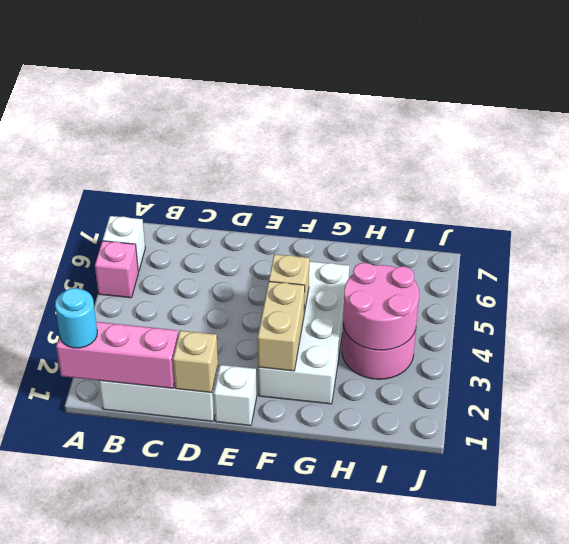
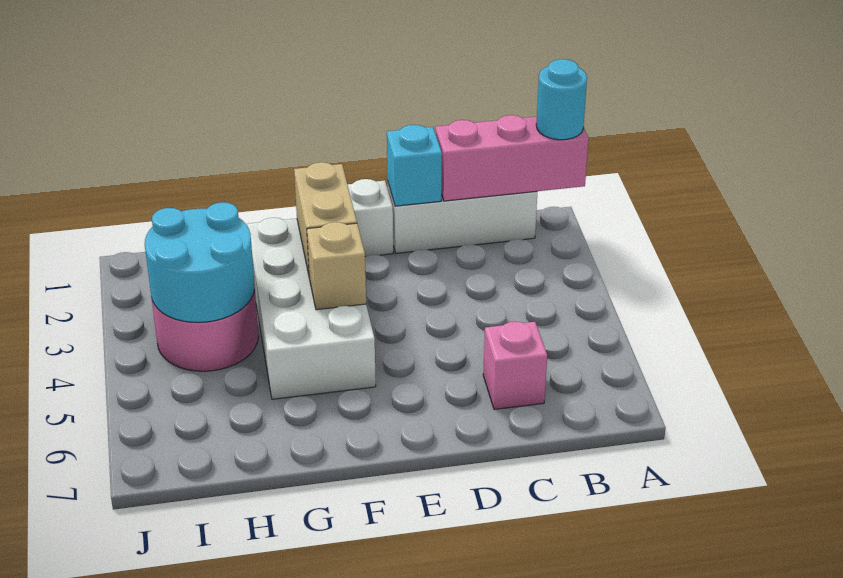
pink brick A5 level 1 -> pink brick C6 level 1
white brick A6 level 1 -> none
tan brick D1 level 2 -> cyan brick D1 level 2
pink round brick H3:I4 level 2 -> cyan round brick H3:I4 level 2

